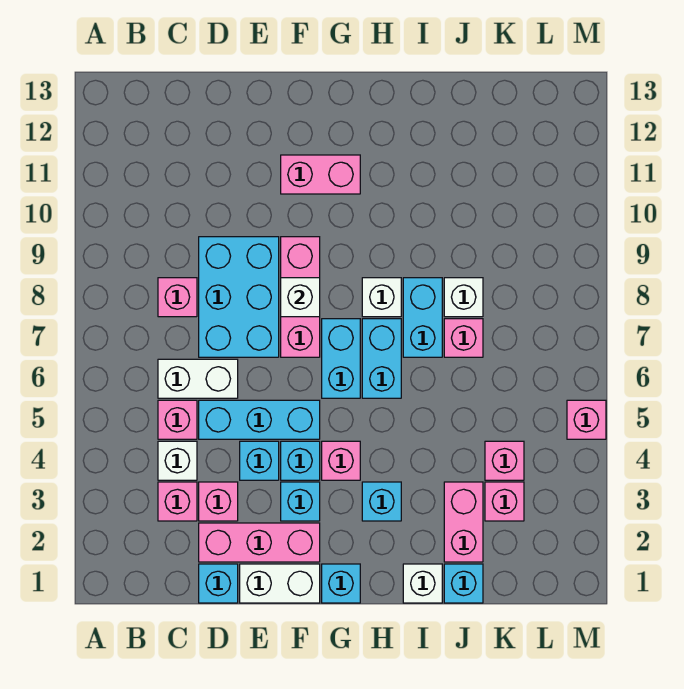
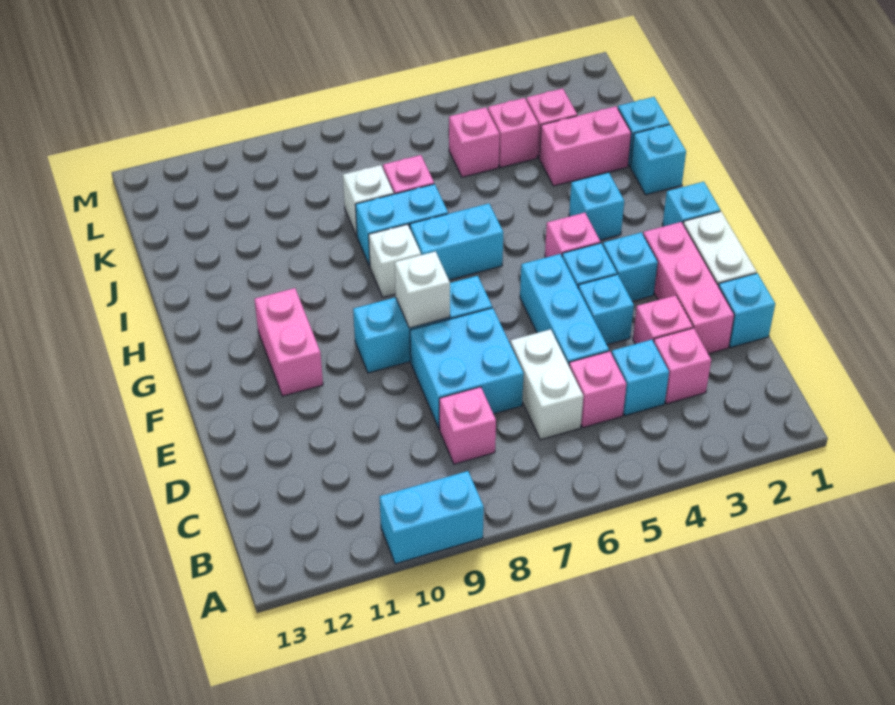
white brick C4 level 1 -> cyan brick C4 level 1
cyan brick D7:E9 level 1 -> cyan brick D7:E8 level 1
pink brick F7:F9 level 1 -> cyan brick F7:F9 level 1
cyan brick G6:G7 level 1 -> cyan brick A9:A10 level 1
white brick I1 level 1 -> cyan brick I1 level 1
pink brick M5 level 1 -> pink brick K5 level 1

